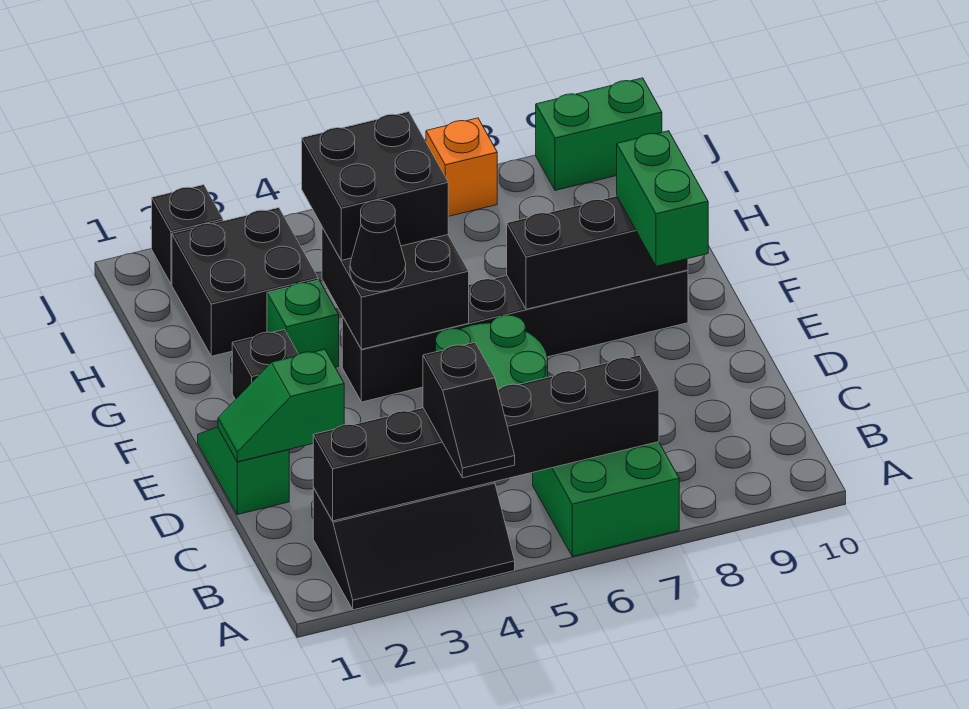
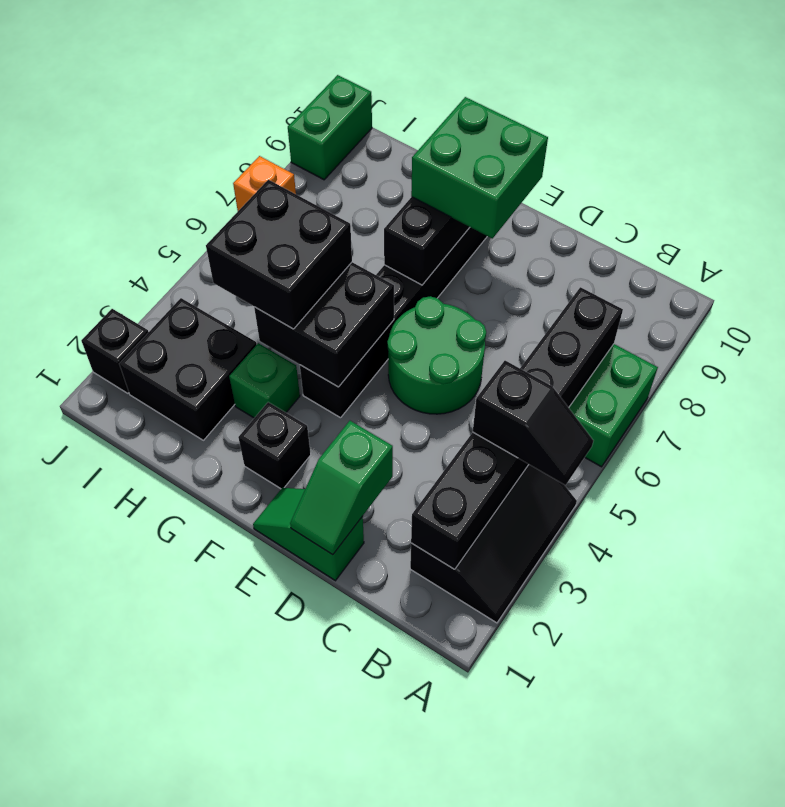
green brick E9:F9 level 3 -> green brick E8:F9 level 3
black cone F4 level 3 -> none

